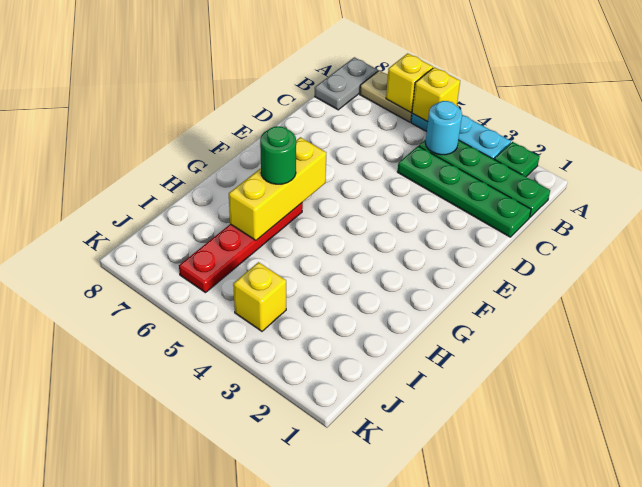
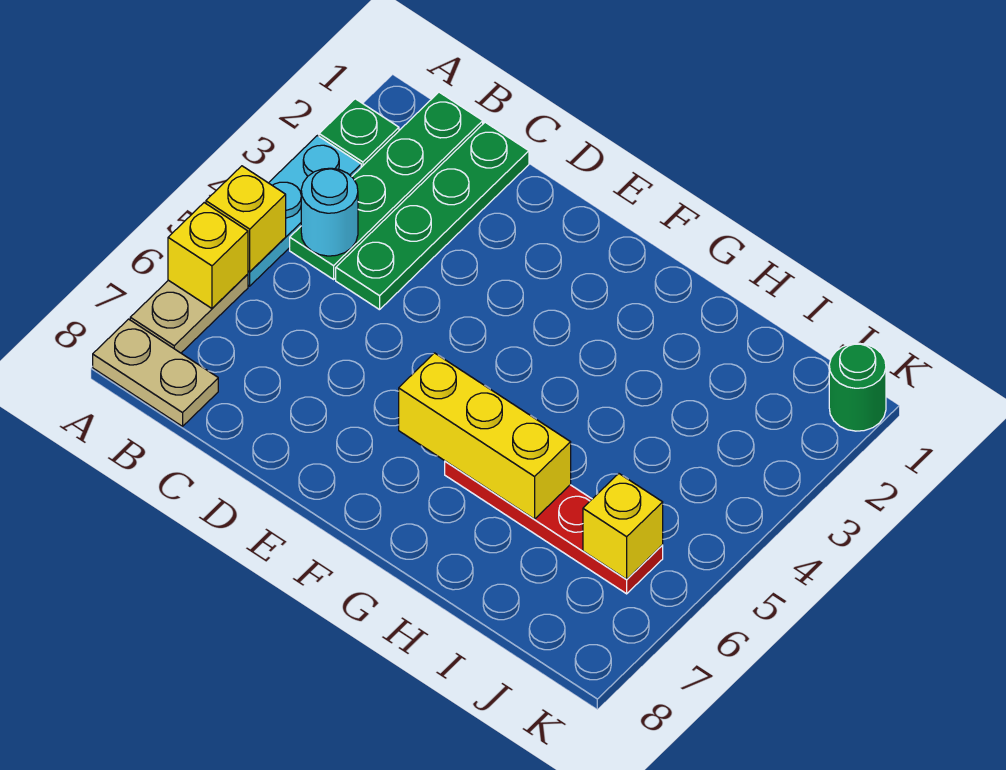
grey plate A8:B8 level 1 -> tan plate A8:B8 level 1
green round brick G6 level 3 -> green round brick K1 level 1
yellow brick J4 level 1 -> yellow brick J6 level 2

